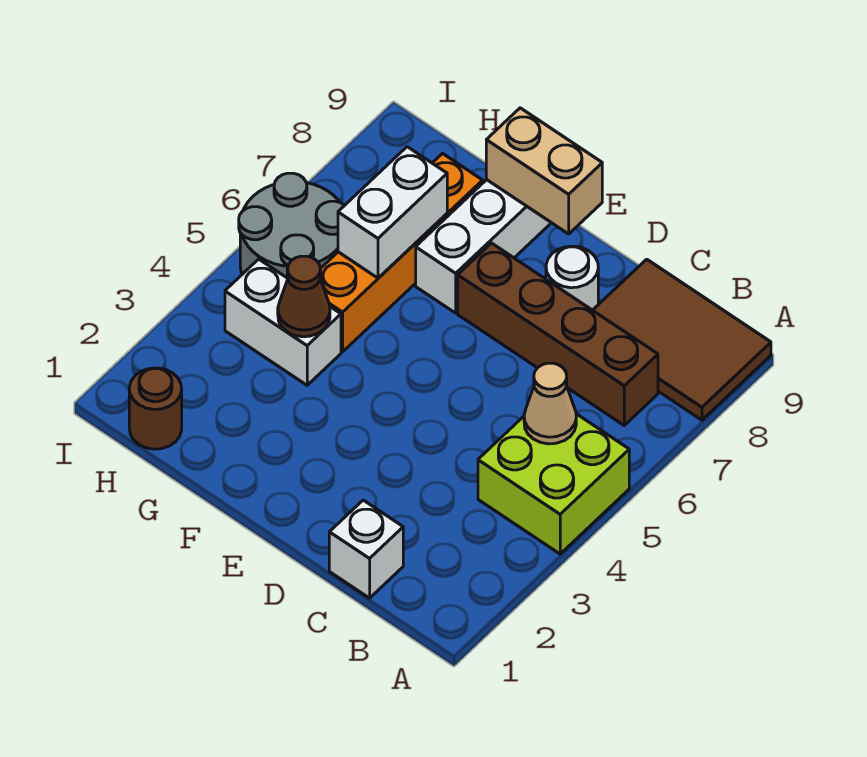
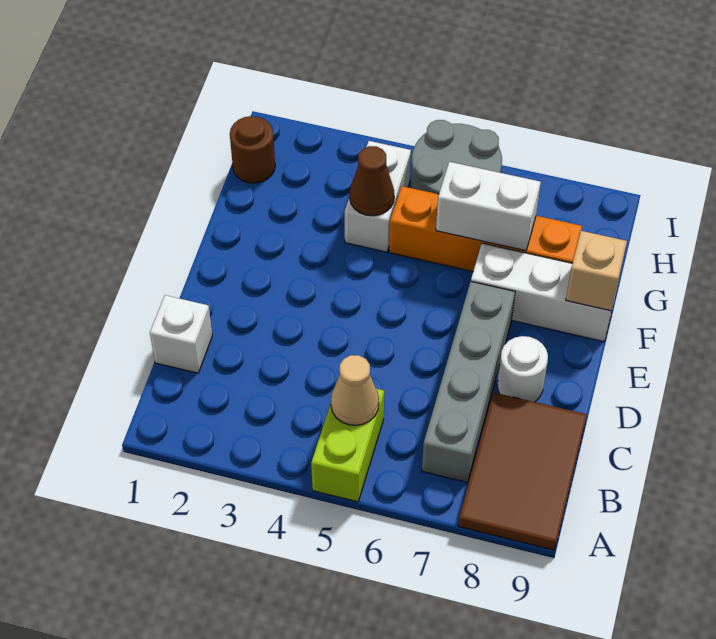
lime brick A4:B5 level 1 -> lime brick A5:B5 level 1
brown brick B7:E7 level 1 -> grey brick B7:E7 level 1
tan brick E9:F9 level 2 -> tan brick F9 level 2

